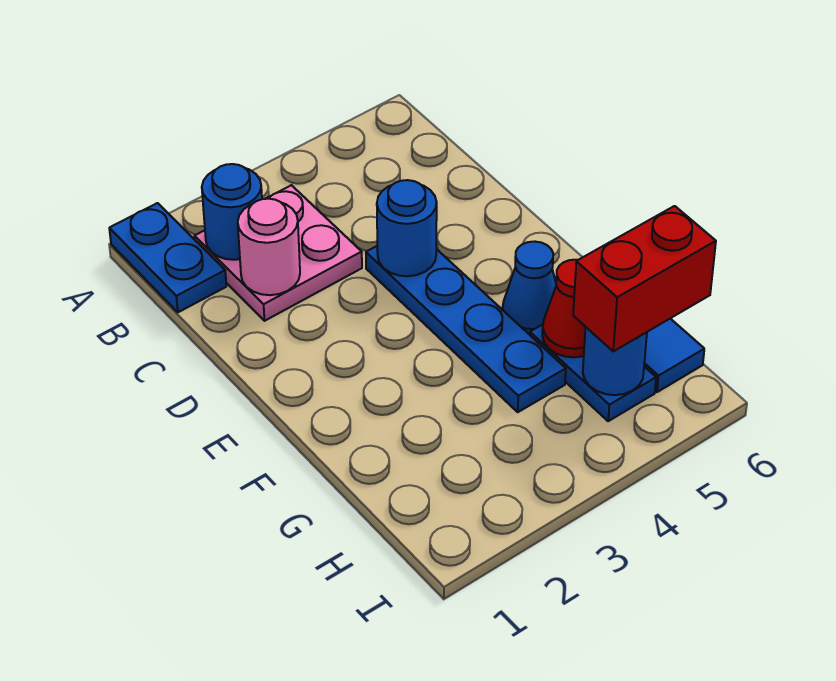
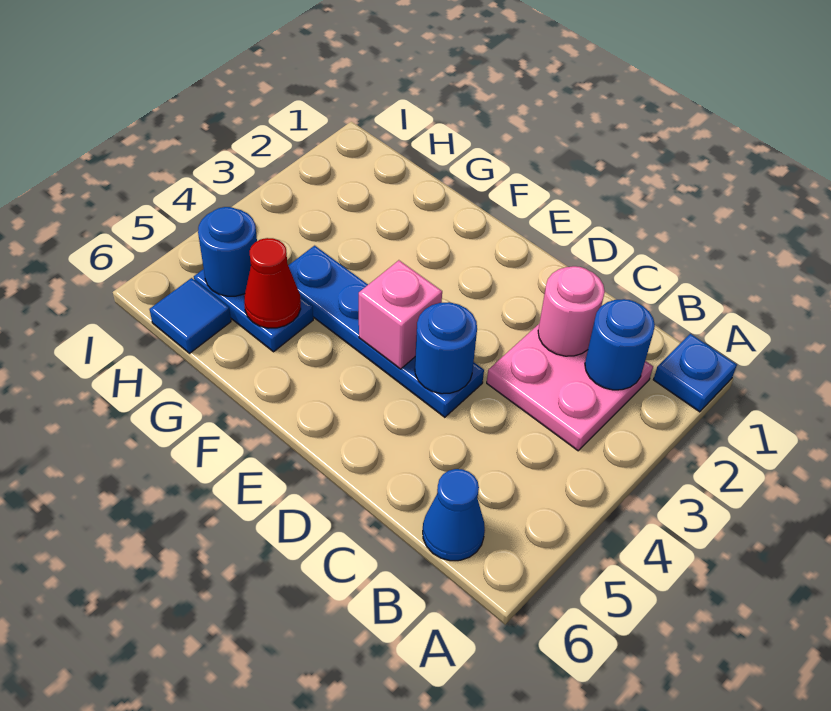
blue plate A1:B1 level 1 -> blue plate A1 level 1
none -> pink brick E4 level 2
blue cone F5 level 1 -> blue cone B6 level 1
red brick H5:H6 level 3 -> none

